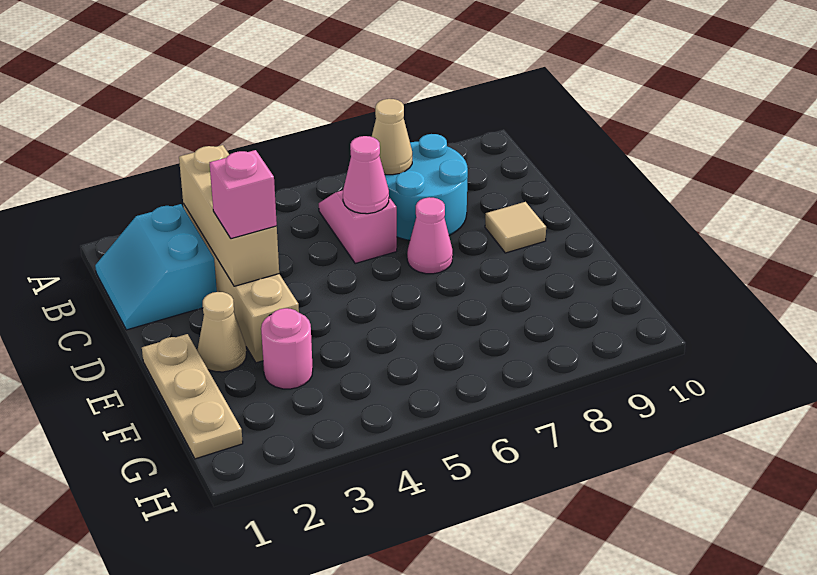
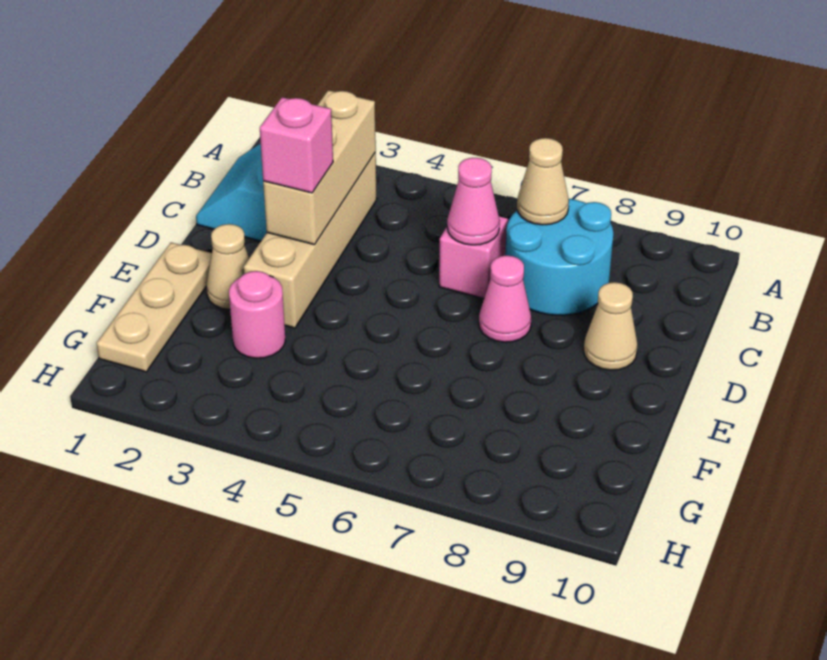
tan tile D9 level 1 -> tan cone D9 level 1

